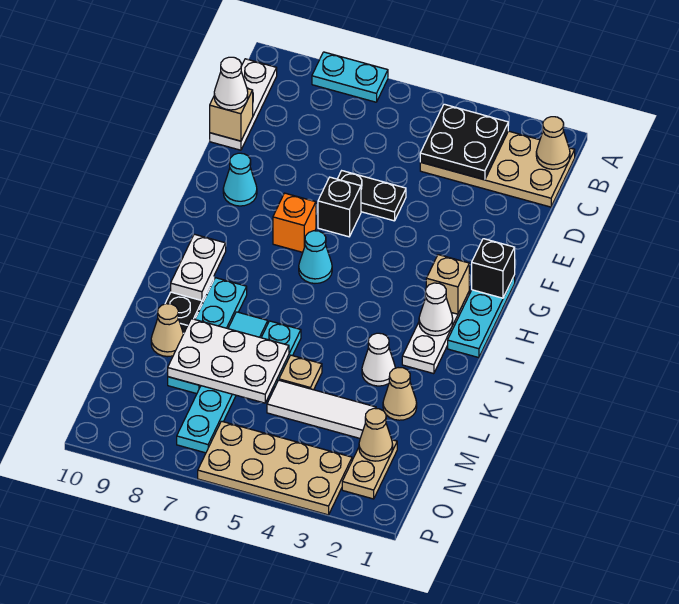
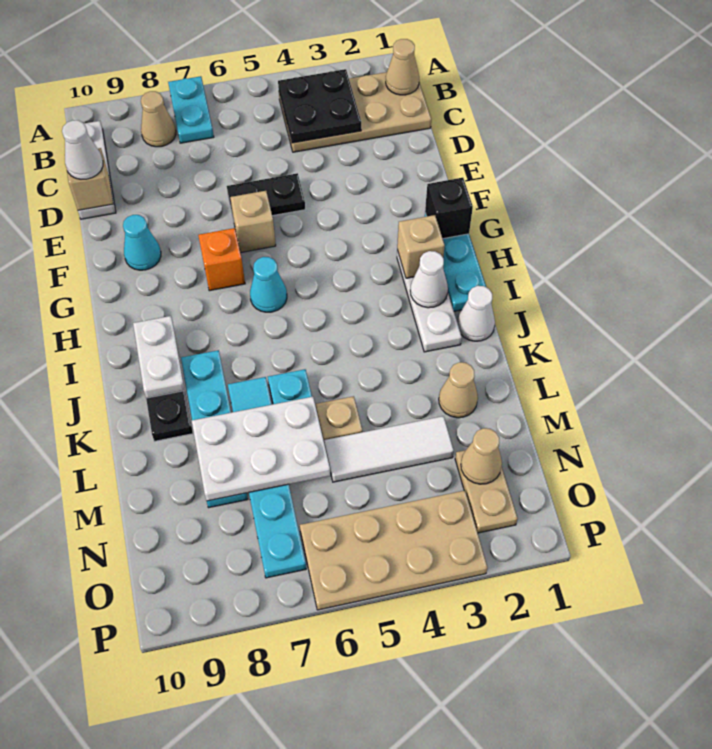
cyan plate A7:A8 level 1 -> cyan plate A7:B7 level 1
black brick F6 level 1 -> tan brick F6 level 1
white cone K3 level 1 -> white cone J1 level 1
tan cone L9 level 1 -> tan cone B8 level 1

